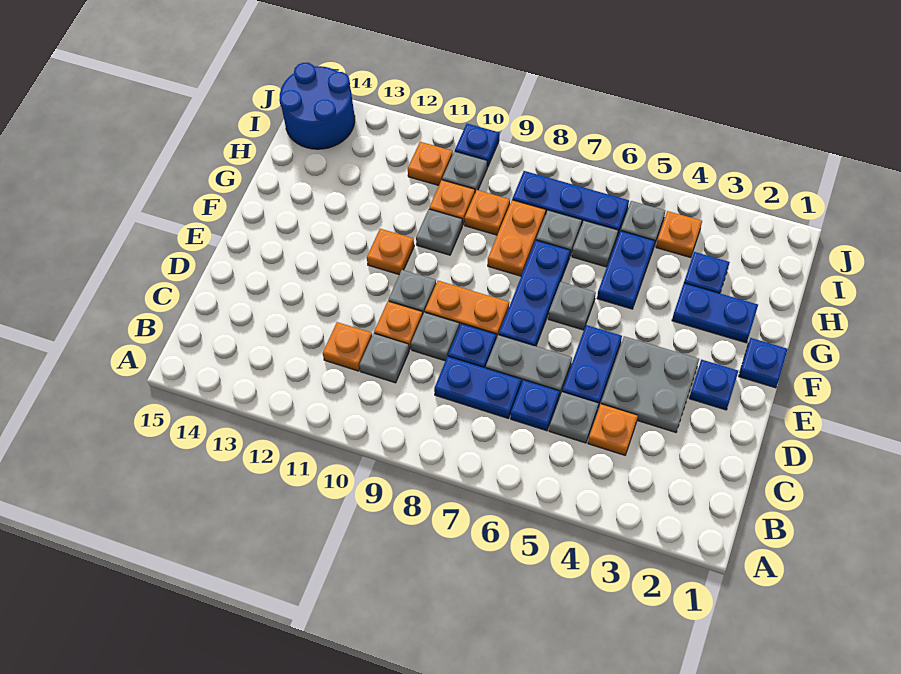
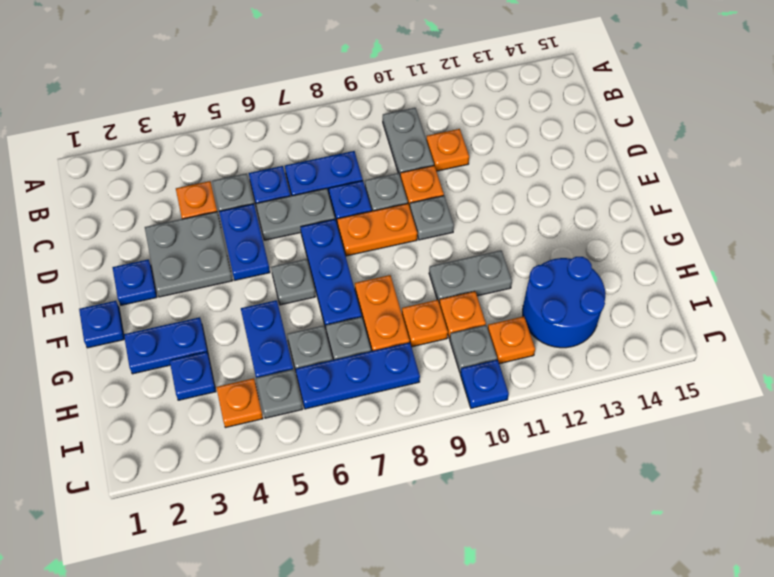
grey plate C10 level 1 -> grey plate B10:C10 level 1
orange plate F11 level 1 -> none
grey plate G10 level 1 -> grey plate G10:G11 level 1
blue round brick I14:J15 level 1 -> blue round brick H12:I13 level 1

